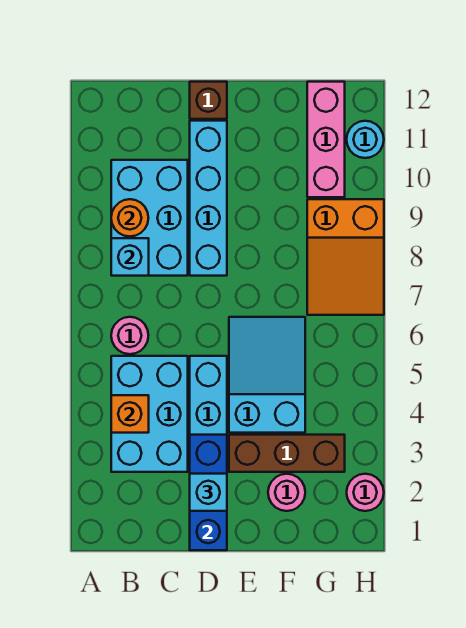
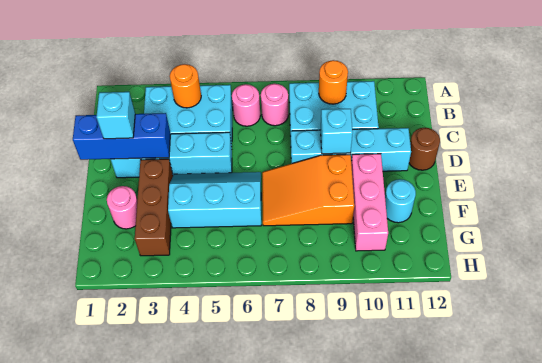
orange brick B4 level 2 -> orange round brick B4 level 2
cyan brick B8 level 2 -> cyan brick D9 level 2
brown brick D12 level 1 -> brown round brick D12 level 1
cyan slope E4:F6 level 1 top 4 -> cyan slope E4:F6 level 1 top F
orange slope G7:H9 level 1 top 9 -> orange slope E7:F9 level 1 top 9
pink brick G10:G12 level 1 -> pink brick E10:G10 level 1
pink round brick H2 level 1 -> pink round brick B7 level 1
cyan round brick H11 level 1 -> cyan round brick F11 level 1

